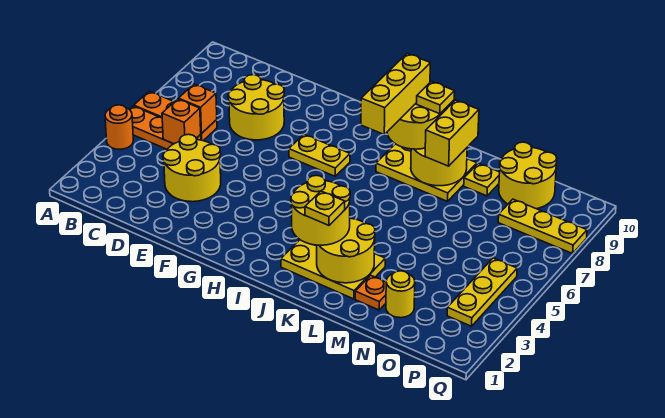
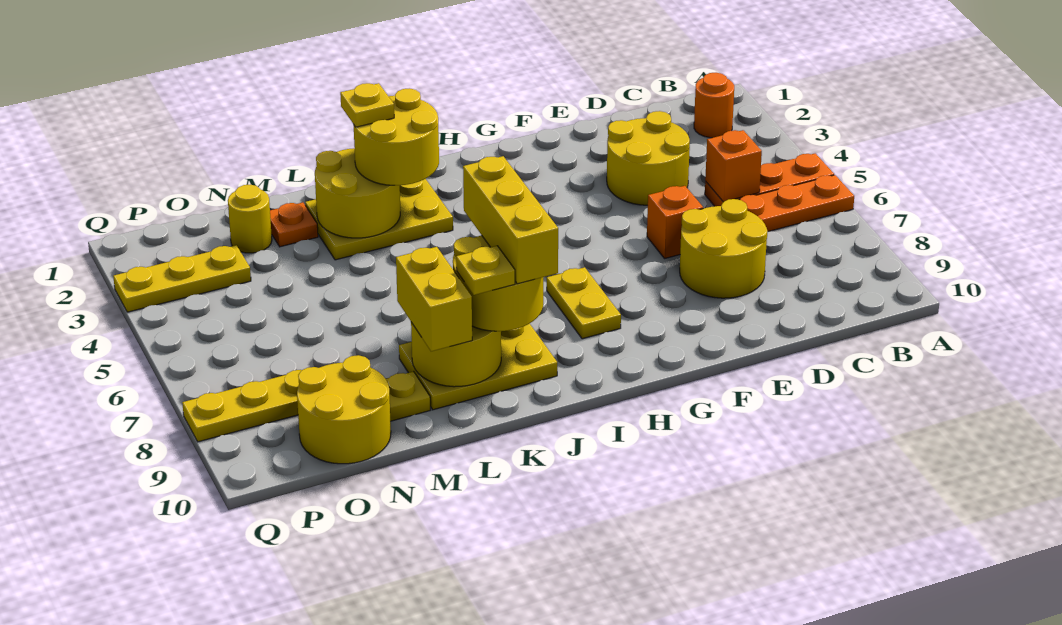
orange round brick A4 level 1 -> orange round brick B2 level 1
orange brick C6 level 2 -> orange brick E6 level 1
yellow plate G7:H7 level 1 -> yellow plate H7:H8 level 1
yellow plate P3:P5 level 1 -> yellow plate O3:Q3 level 1

